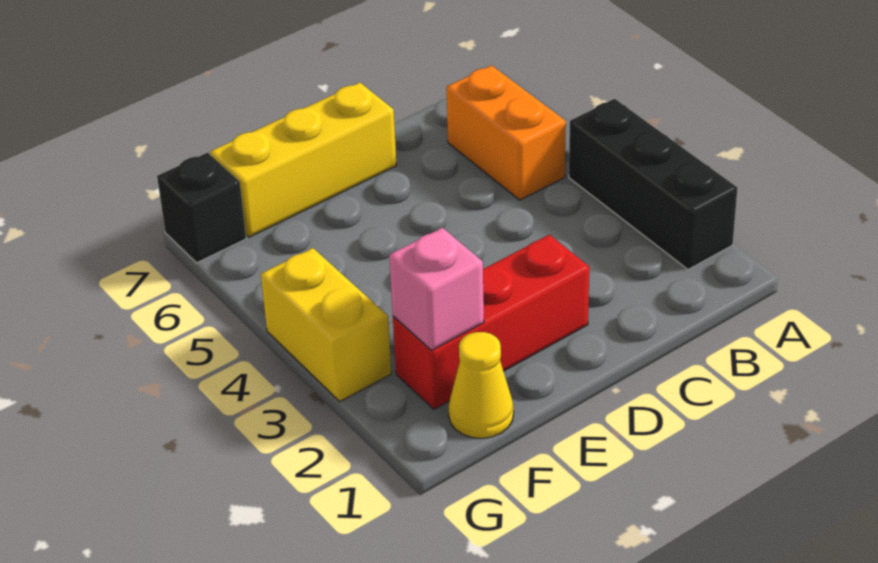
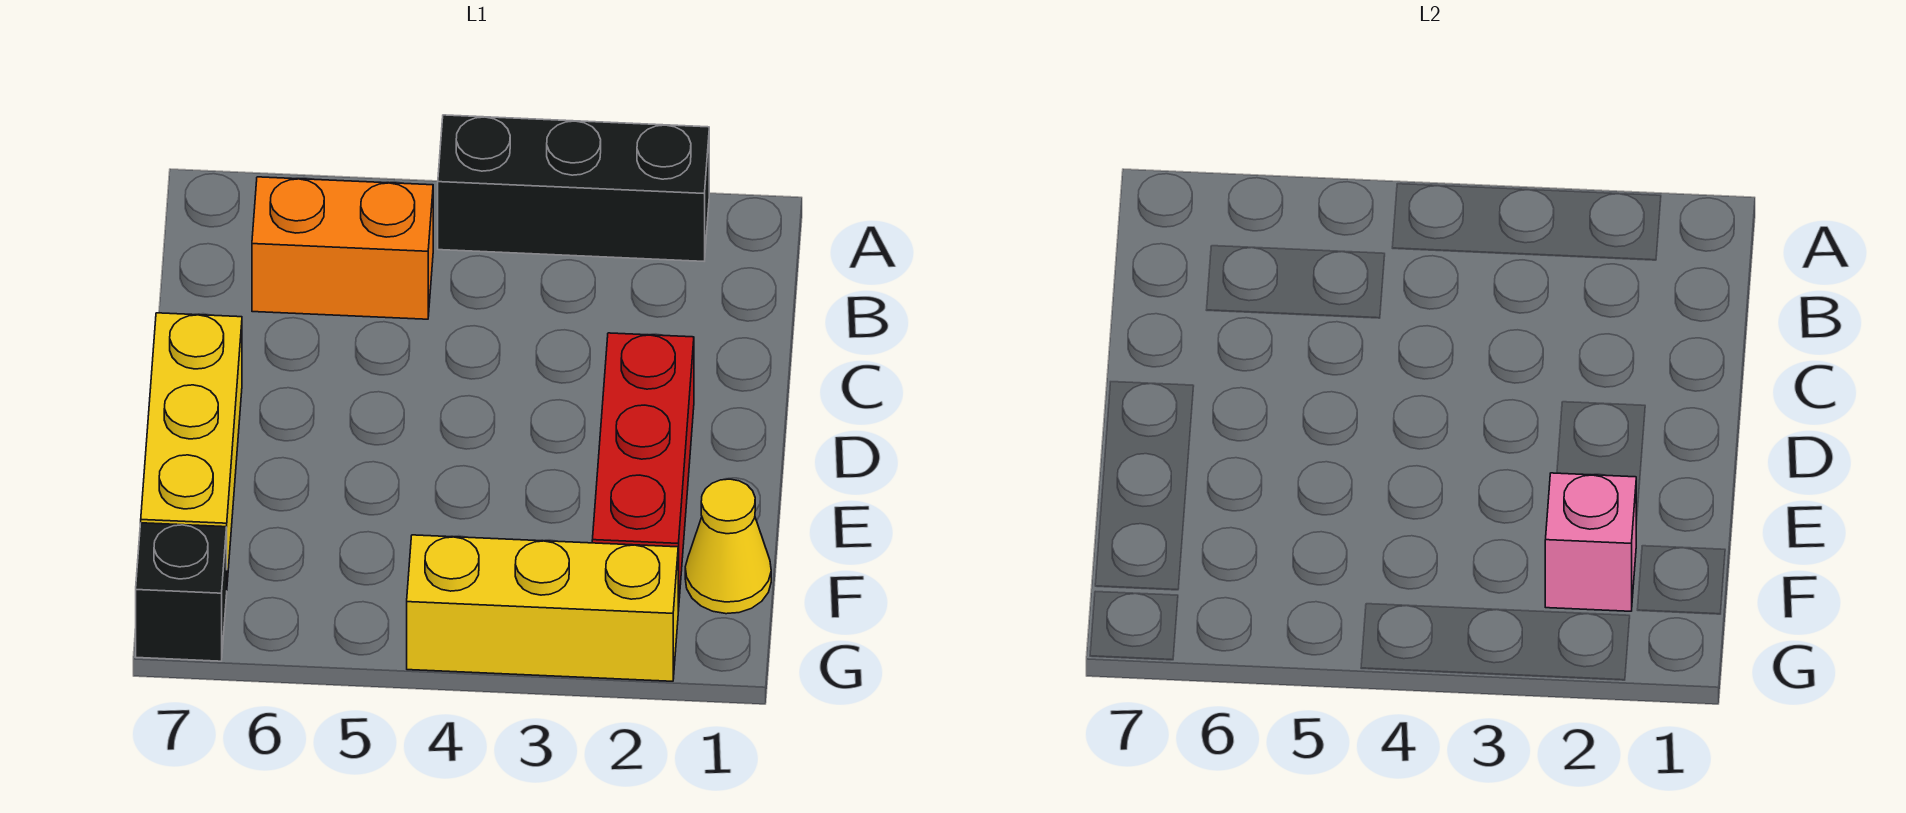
yellow brick G3:G4 level 1 -> yellow brick G2:G4 level 1

